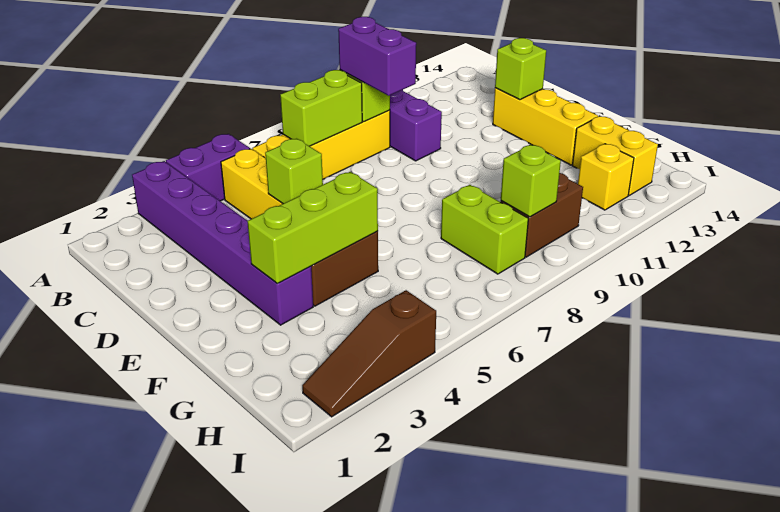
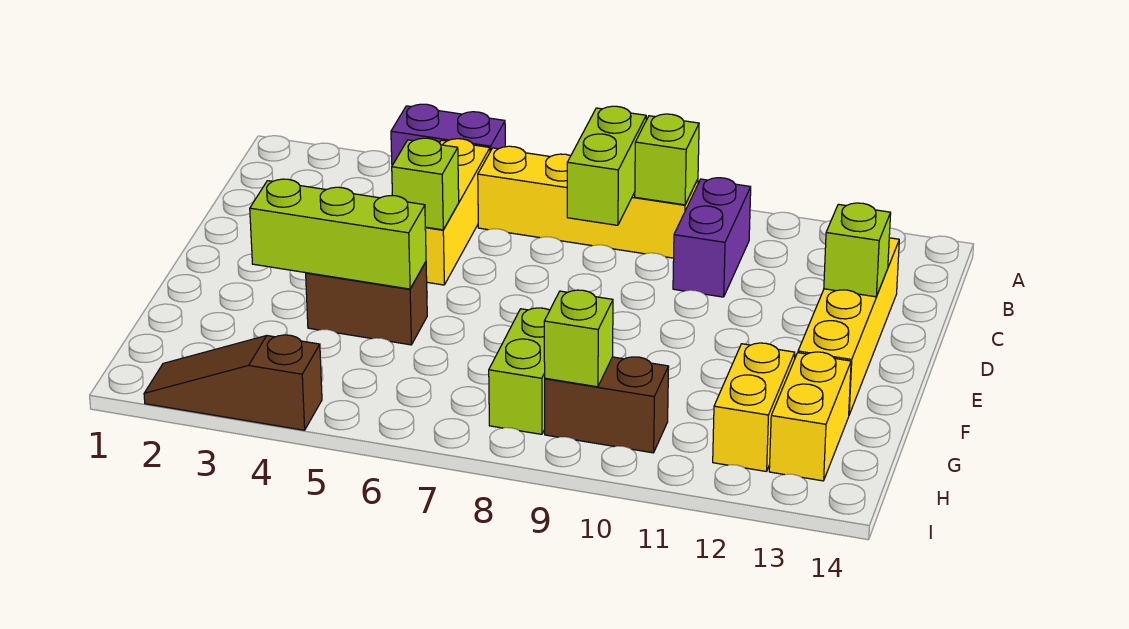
purple brick A3:F3 level 1 -> none
lime brick B7:B8 level 2 -> lime brick B8:C8 level 2
purple brick B9:C9 level 3 -> none
yellow brick D13:F13 level 1 -> yellow brick C13:F13 level 1
yellow brick H12 level 1 -> yellow brick G12:H12 level 1

